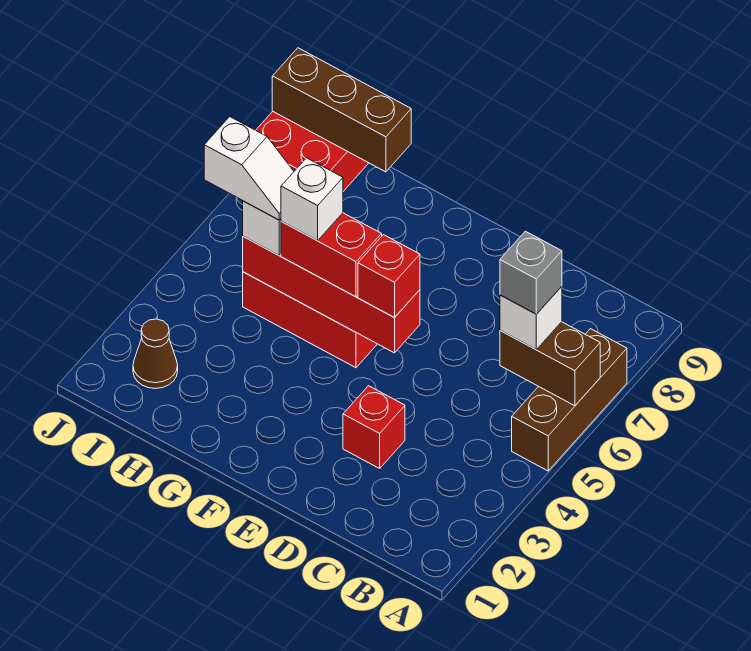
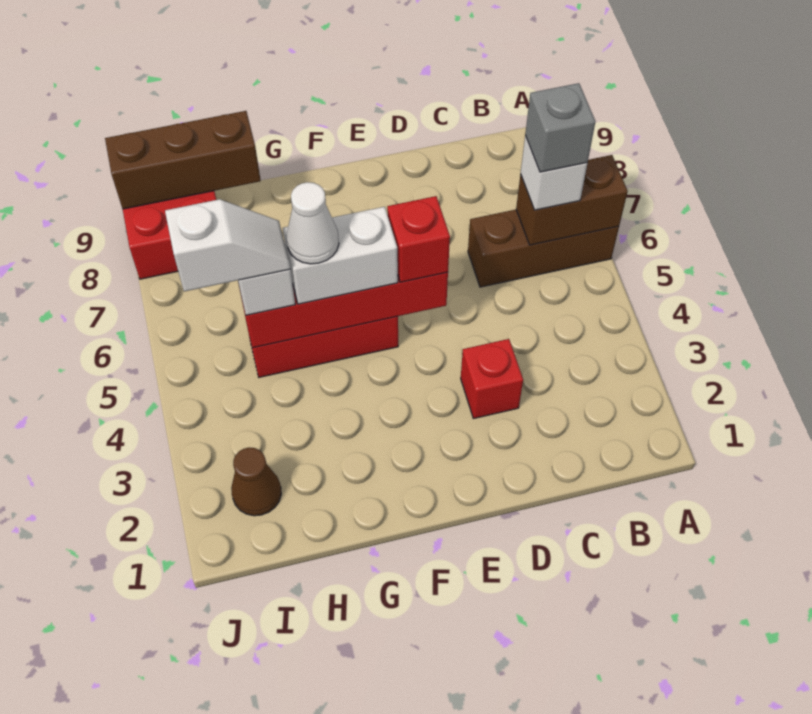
brown brick A5:A7 level 1 -> brown brick A6:C6 level 1
red brick F5:G5 level 3 -> white brick F5:G5 level 3
white brick G5 level 4 -> white cone G5 level 4

